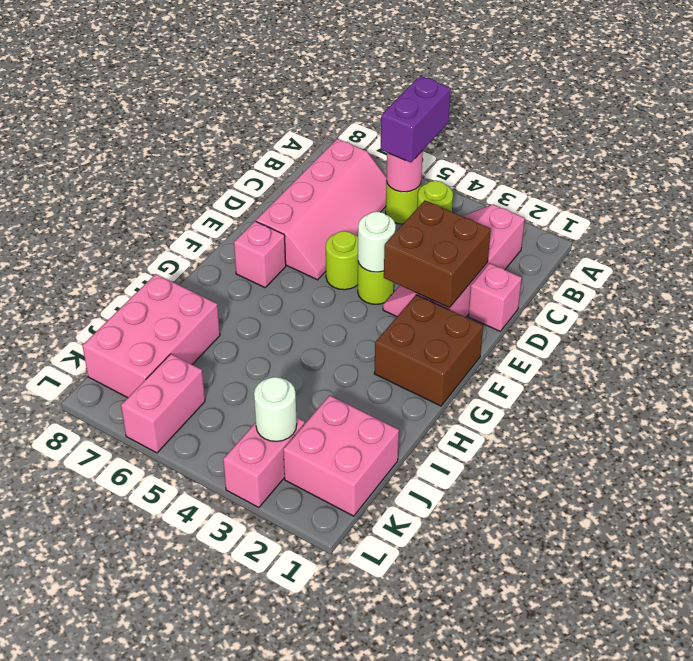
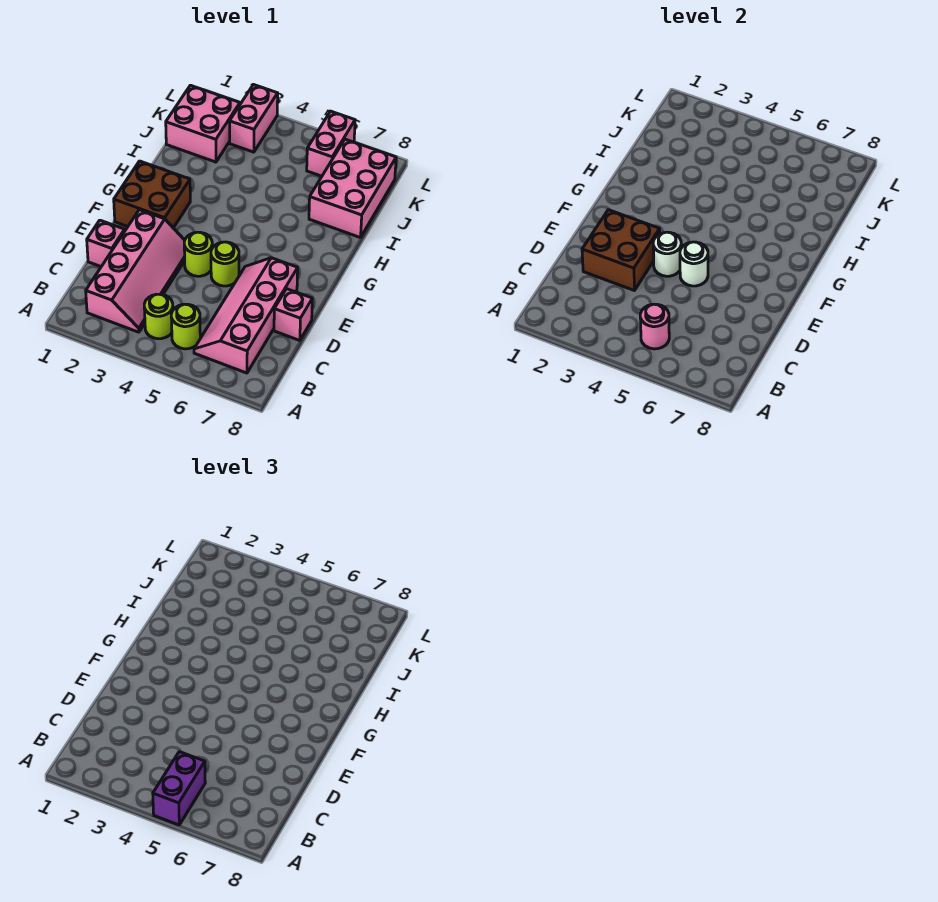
pink brick F7 level 1 -> pink brick D8 level 1
white round brick K3 level 2 -> white round brick E5 level 2

